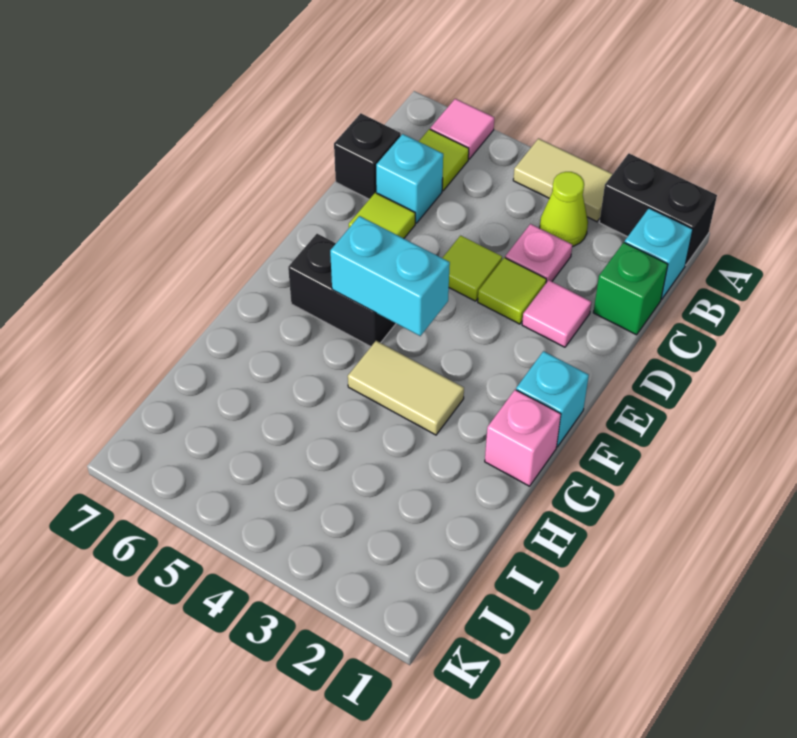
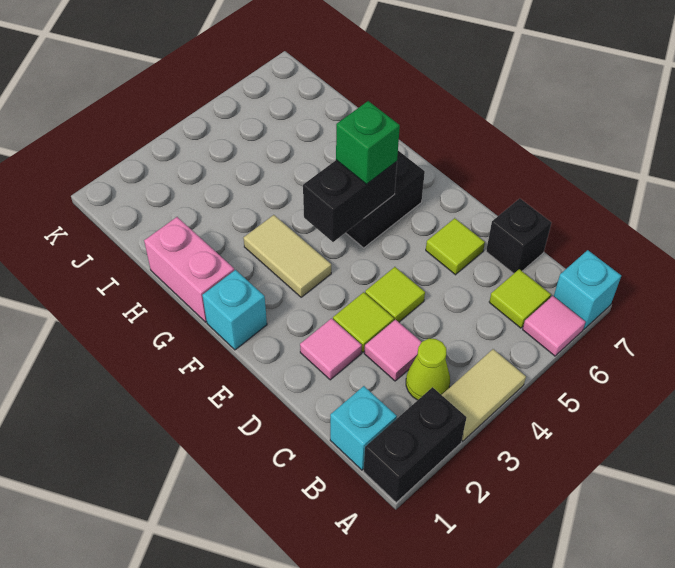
green brick C1 level 1 -> green brick F5 level 3
pink plate C3 level 1 -> pink tile C3 level 1
cyan brick C6 level 1 -> cyan brick A7 level 1
cyan brick F4:F5 level 2 -> black brick F4:F5 level 2
pink brick G1 level 1 -> pink brick G1:H1 level 1
tan tile G3:G4 level 1 -> tan tile F3:G3 level 1

